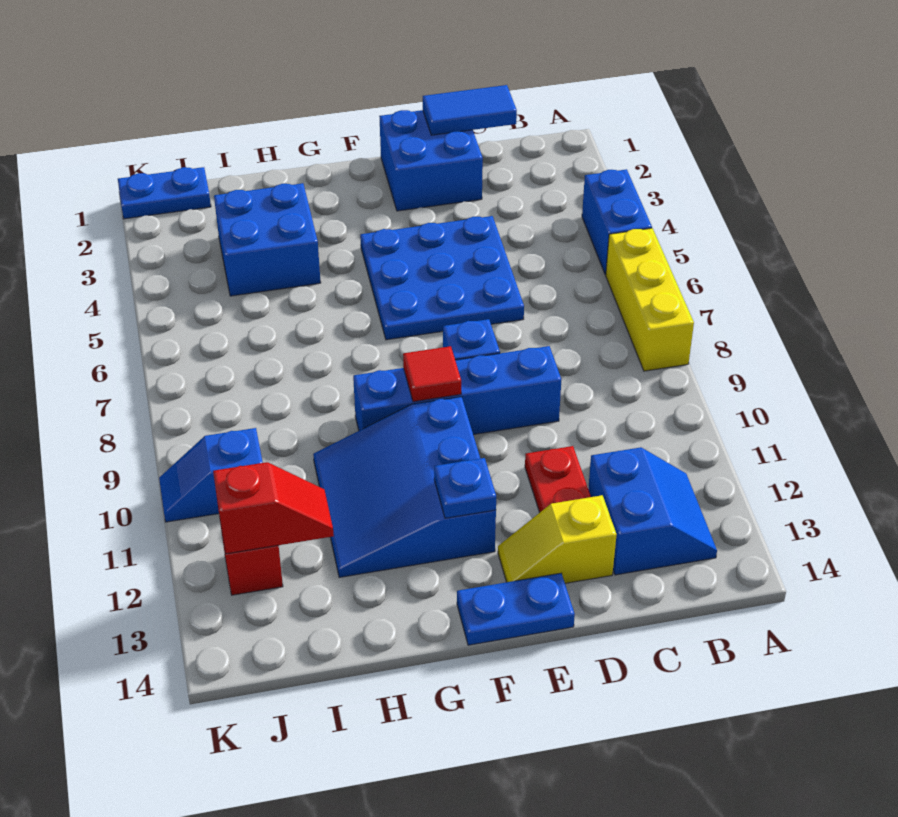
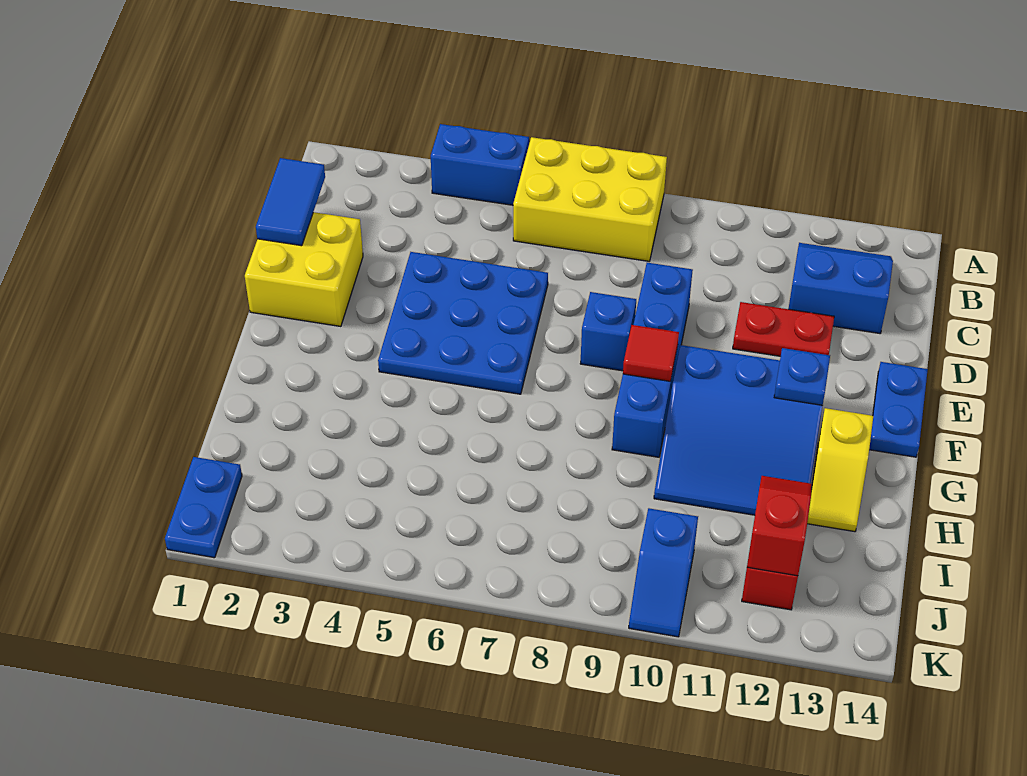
yellow brick A6:A8 level 1 -> yellow brick A6:B8 level 1
blue brick D1:E2 level 1 -> yellow brick D1:E2 level 1
yellow slope D13:E13 level 1 top D -> yellow slope G13:H13 level 1 top G
blue brick H3:I4 level 1 -> none

